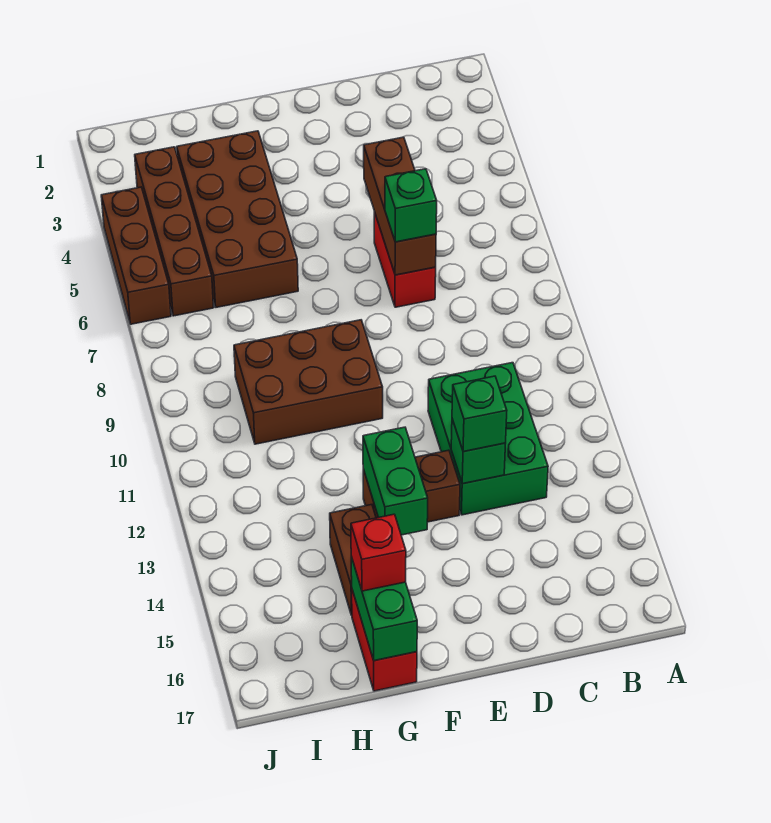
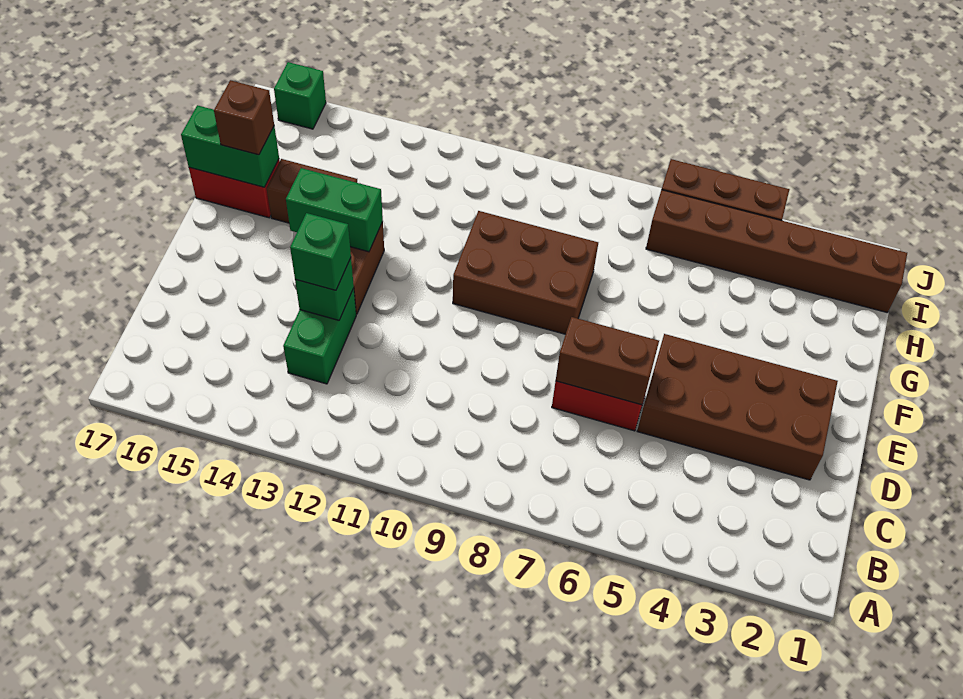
green brick C11:D13 level 1 -> green brick C13:D13 level 1
brown brick D5:D7 level 2 -> brown brick D6:D7 level 2
green brick D7 level 3 -> green brick J16 level 1
brown brick F9:H10 level 1 -> brown brick F8:G10 level 1
brown brick G3:H6 level 1 -> brown brick D2:E5 level 1
red brick G16 level 3 -> brown brick G16 level 3
brown brick I3:I6 level 1 -> brown brick I1:I6 level 1

